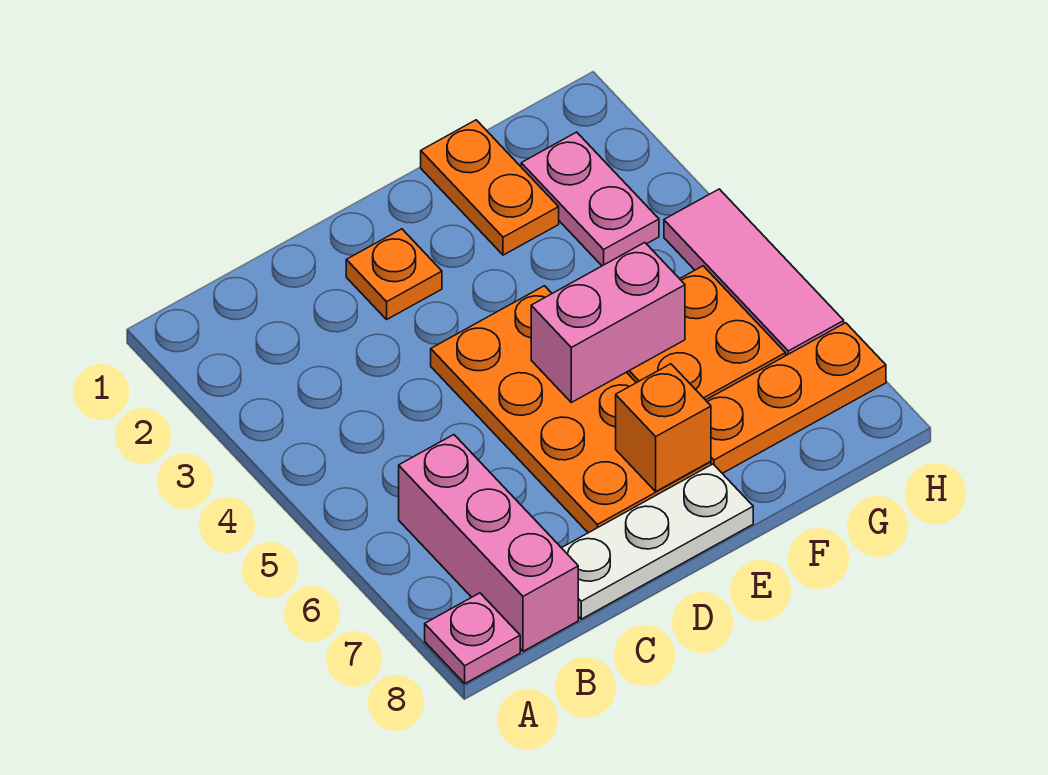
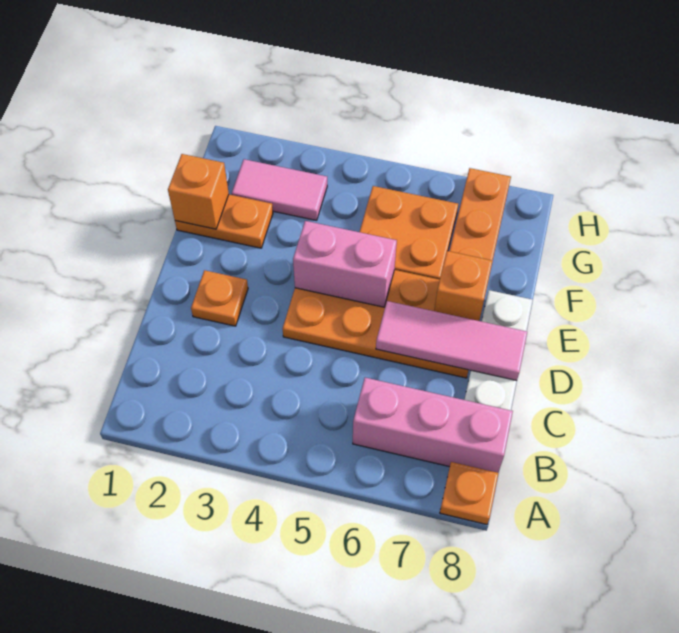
pink plate A8 level 1 -> orange plate A8 level 1
pink brick E5:F5 level 2 -> pink brick E4:E5 level 2
none -> orange brick F1 level 2
pink plate G2:G3 level 1 -> pink tile G2:G3 level 1
pink tile H4:H6 level 1 -> pink tile D6:D8 level 2

